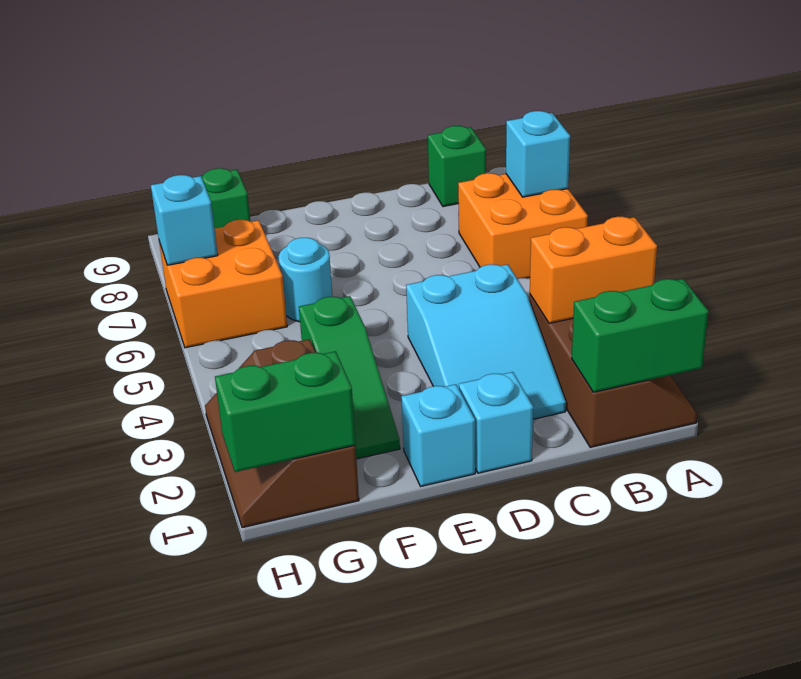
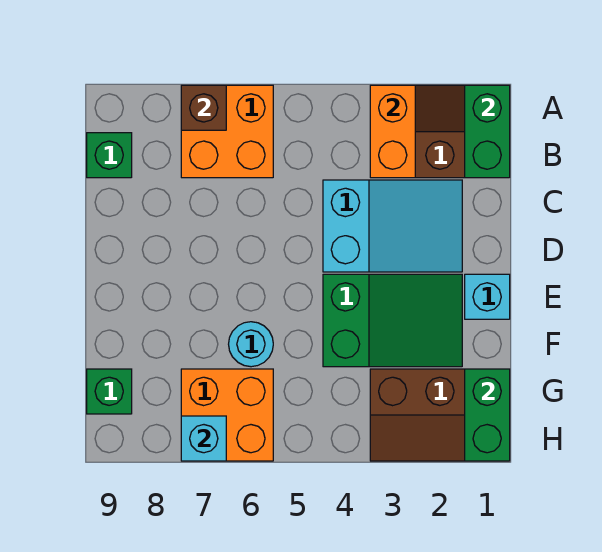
cyan brick A7 level 2 -> brown brick A7 level 2
cyan brick D1 level 1 -> none
green slope F2:F4 level 1 top 4 -> green slope E2:F4 level 1 top 4

